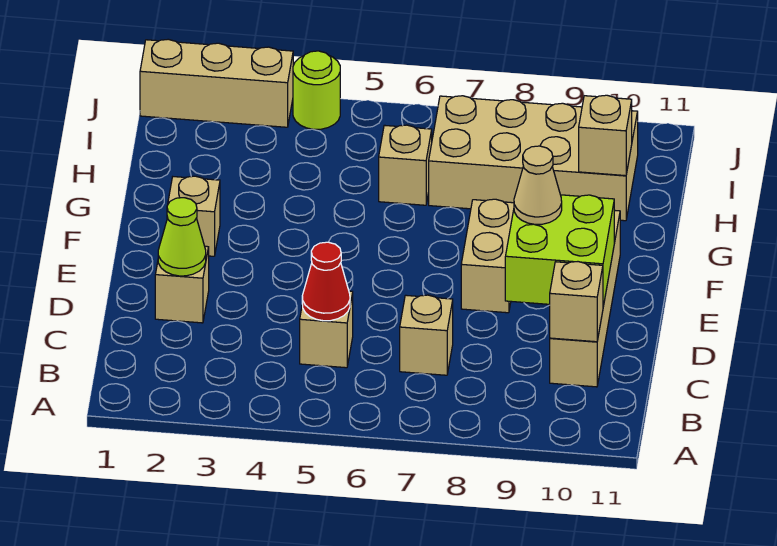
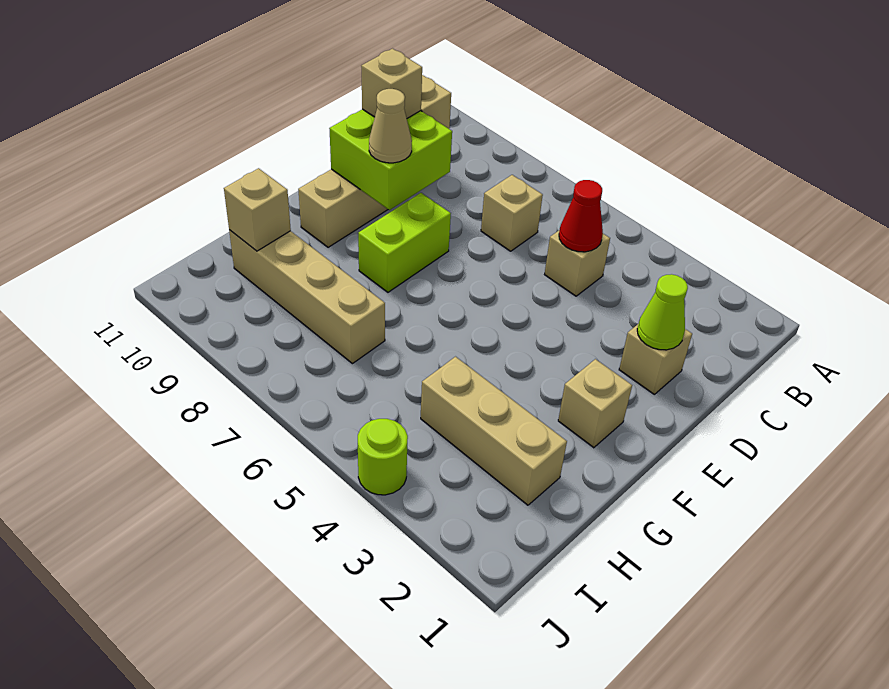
tan brick E8:F8 level 1 -> lime brick E8:F8 level 1
tan brick H6 level 1 -> tan brick D10 level 3
tan brick H7:I10 level 1 -> tan brick H7:H10 level 1
tan brick J1:J3 level 1 -> tan brick H2:H4 level 1

